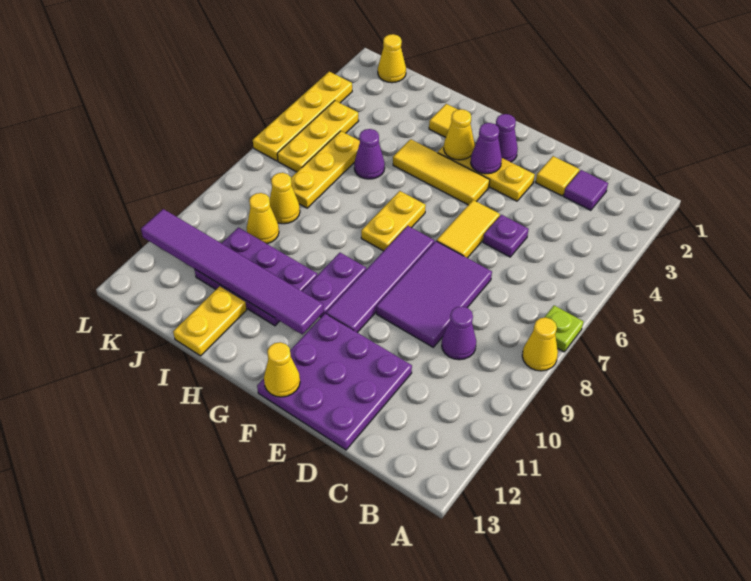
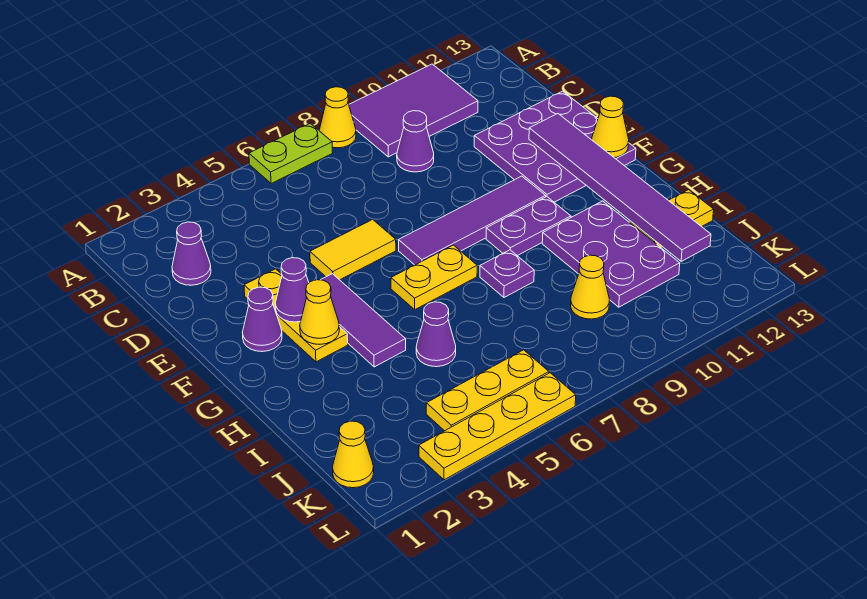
lime plate A7 level 1 -> lime plate A6:A7 level 1
purple tile C2 level 1 -> purple cone C2 level 1
yellow tile D2 level 1 -> none
purple plate D5 level 1 -> purple plate H8 level 1
purple tile D7:E9 level 1 -> purple tile A9:B11 level 1
yellow tile F4:H4 level 1 -> purple tile F4:H4 level 1
purple tile G11:L11 level 2 -> purple tile E12:J12 level 2
yellow tile H2 level 1 -> none
yellow plate J5:J7 level 1 -> none
yellow cone J8 level 1 -> none

